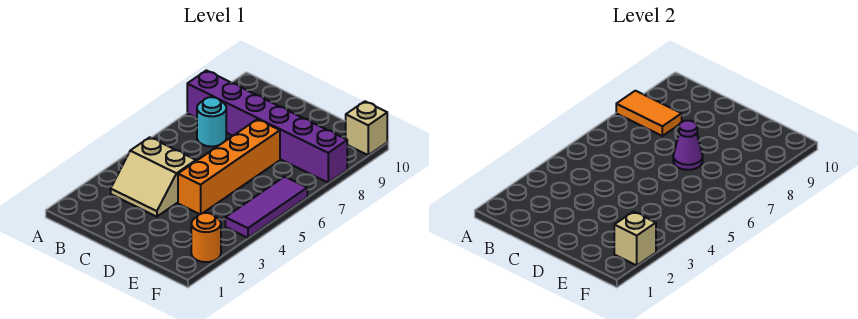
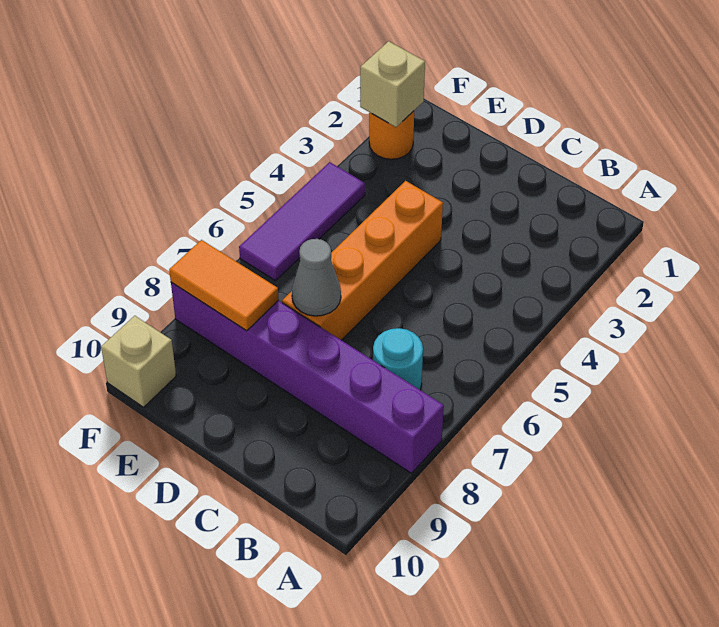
orange tile A8:B8 level 2 -> orange tile E8:F8 level 2
tan slope B3:C4 level 1 top 4 -> none
purple cone D7 level 2 -> grey cone D7 level 2

